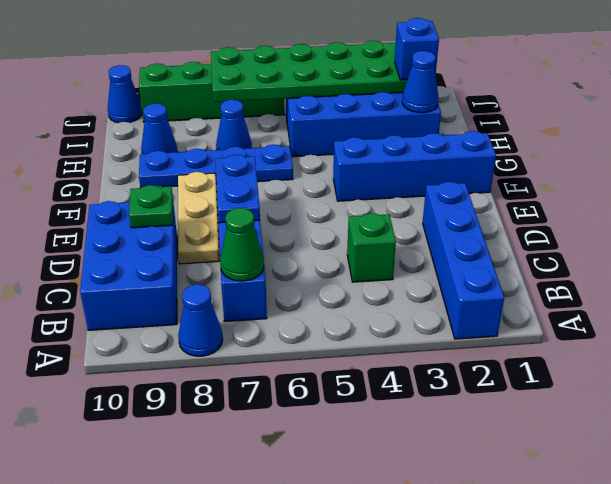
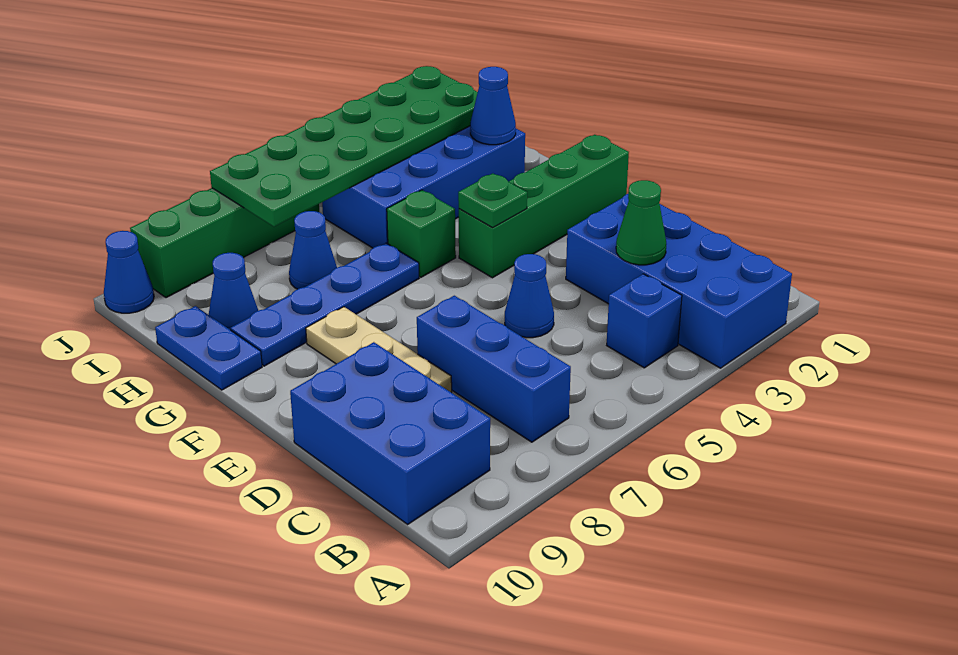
blue brick A2:D2 level 1 -> blue brick A2:D3 level 1
blue cone A8 level 1 -> blue cone D5 level 1
green cone B7 level 2 -> green cone C3 level 2
green brick C4 level 1 -> green brick G5 level 1
blue plate D7:E7 level 2 -> blue plate G10:H10 level 1
green plate D9 level 2 -> green plate F4 level 2
blue brick F1:F4 level 1 -> green brick F1:F4 level 1
blue brick I2 level 3 -> blue brick B4 level 1

